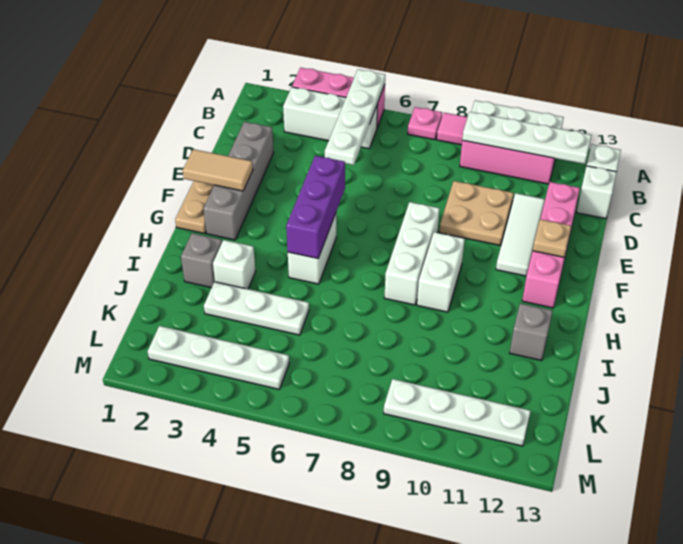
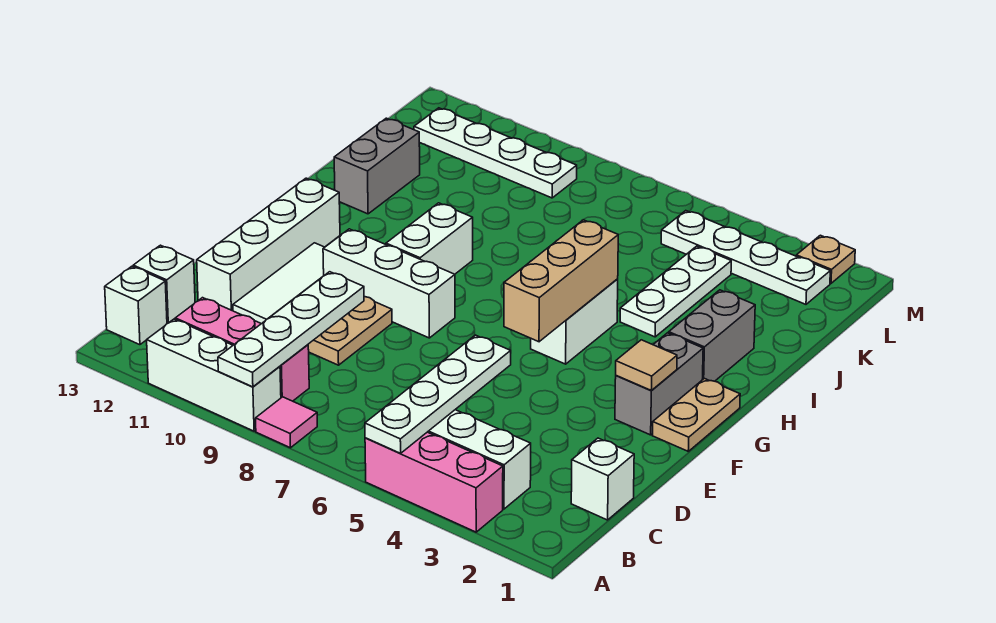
pink plate A7 level 1 -> none
white plate B9:B12 level 2 -> white plate A9:D9 level 2
grey brick D2:G2 level 1 -> grey brick F2:G2 level 1
pink brick D12:G12 level 1 -> white brick D12:G12 level 1
tan tile F1:F2 level 2 -> tan tile F2 level 2
purple brick F5:H5 level 2 -> tan brick F5:H5 level 2
white brick F8:H8 level 1 -> white brick F8:F10 level 1
tan plate F12 level 2 -> tan plate M2 level 1
grey brick I2 level 1 -> grey brick H2:I2 level 1
white brick I3 level 1 -> white brick C1 level 1
grey brick I12 level 1 -> grey brick I12:J12 level 1
white plate J3:J5 level 1 -> white plate I4:K4 level 1

